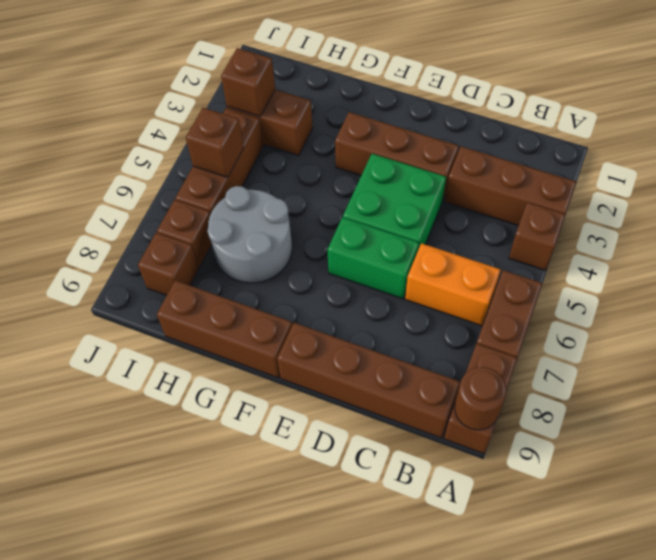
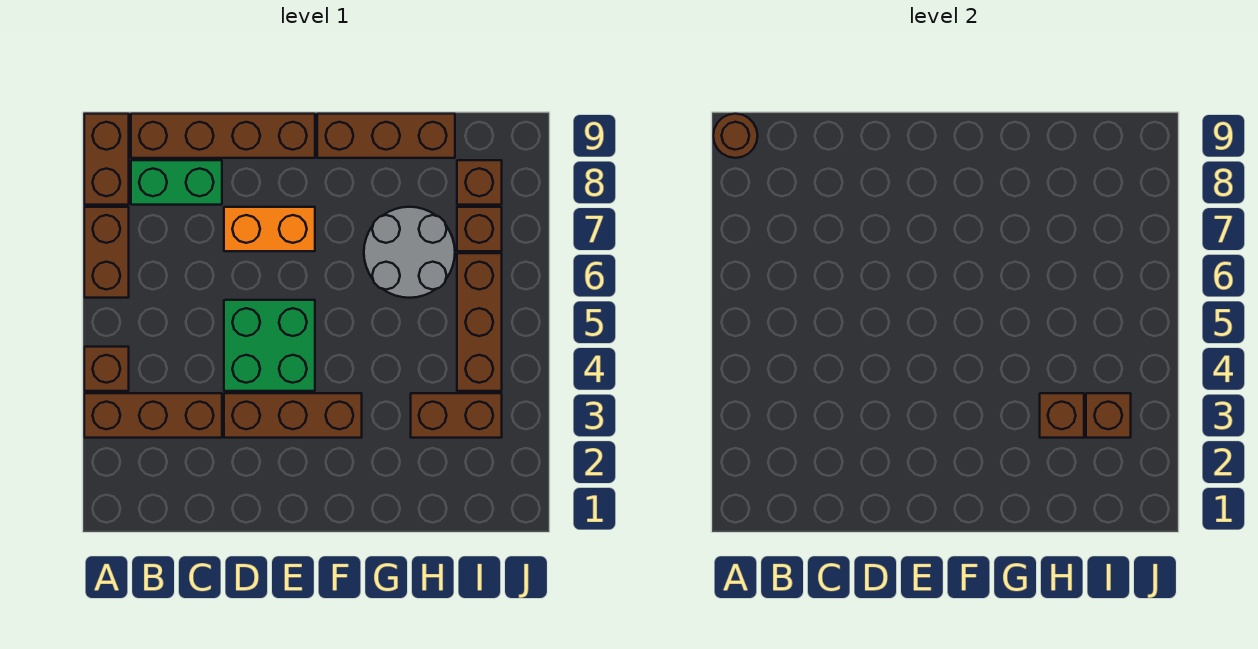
orange brick B6:C6 level 1 -> orange brick D7:E7 level 1
green brick D6:E6 level 1 -> green brick B8:C8 level 1
brown brick I5 level 2 -> brown brick H3 level 2

